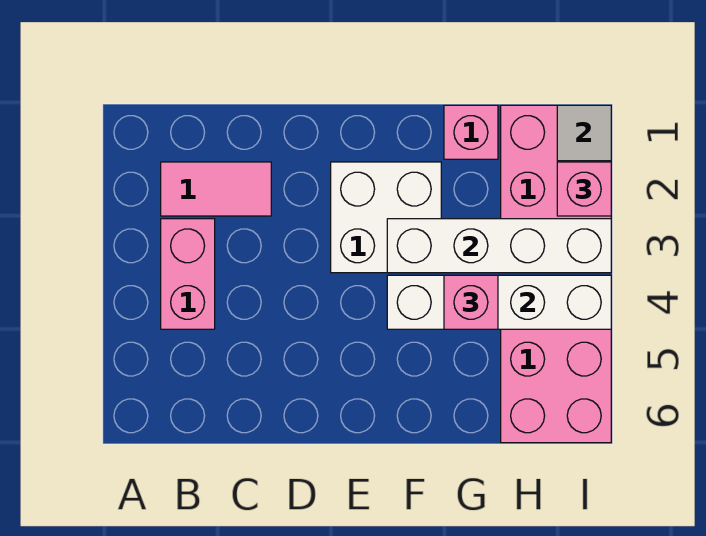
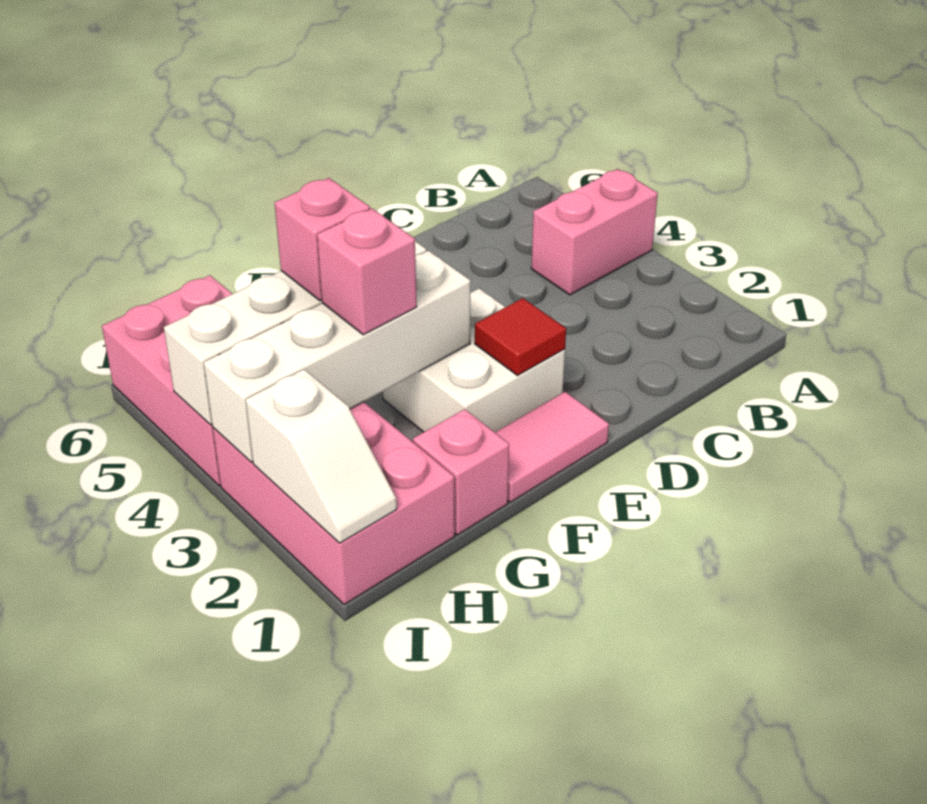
pink tile B2:C2 level 1 -> pink tile E1:F1 level 1
pink brick B3:B4 level 1 -> pink brick A4:B4 level 1
none -> red tile E2 level 2
pink brick I2 level 3 -> pink brick G3 level 3

